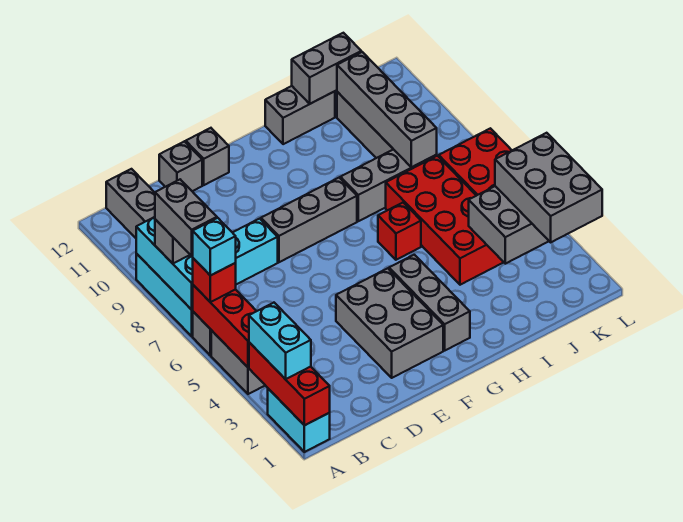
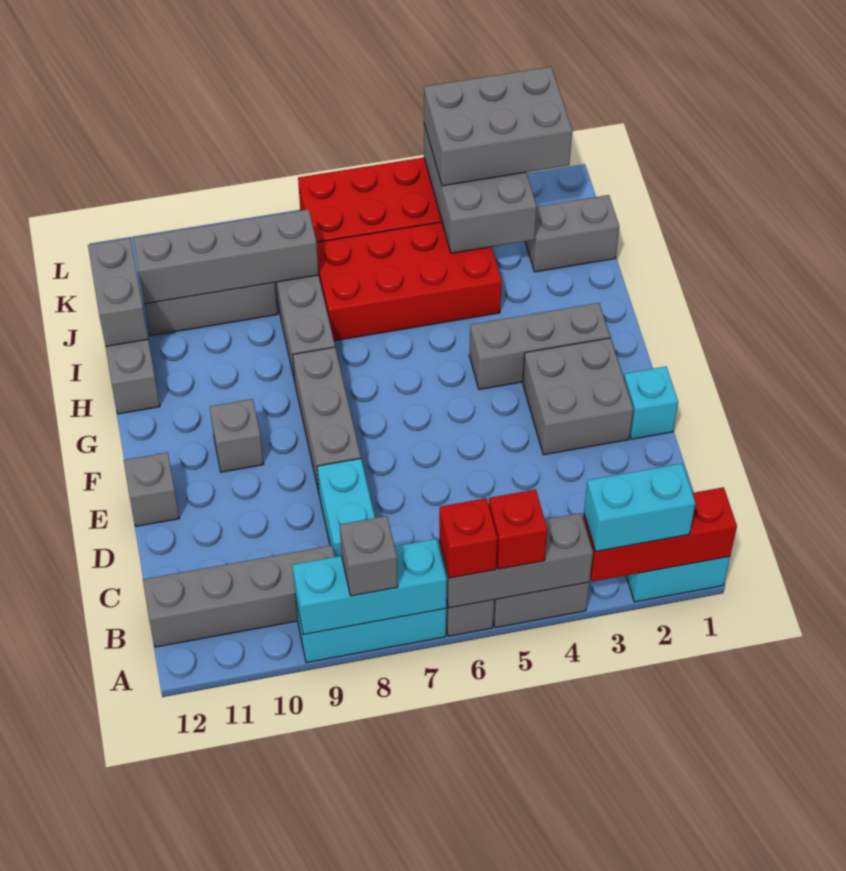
red brick A4:A6 level 2 -> grey brick A4:A6 level 2
cyan brick A6 level 4 -> cyan brick E1 level 1
grey brick A7:A8 level 4 -> grey brick J1:J2 level 1
grey brick D12 level 1 -> grey brick F10 level 1
grey brick E2:F4 level 1 -> grey brick E2:F3 level 1
red brick H6 level 1 -> red brick A5 level 3

